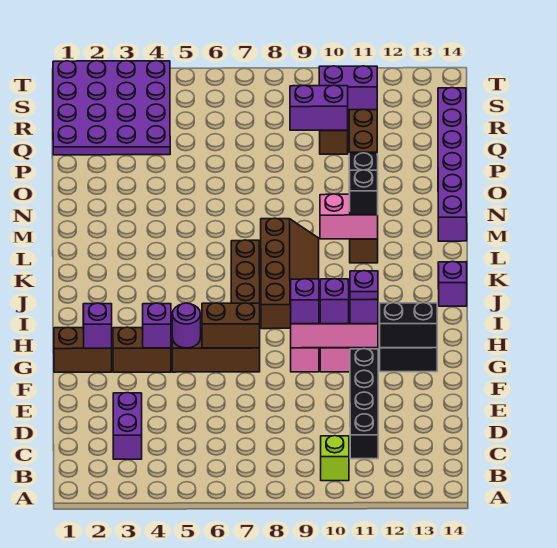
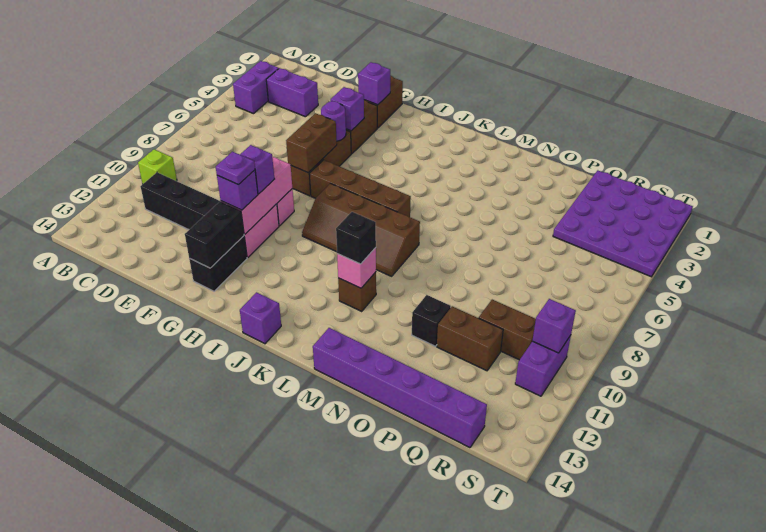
purple brick G9 level 3 -> purple brick S10 level 2
pink brick L10:L11 level 2 -> pink brick L11 level 2
purple brick Q9:Q10 level 2 -> purple brick B3:B4 level 1

